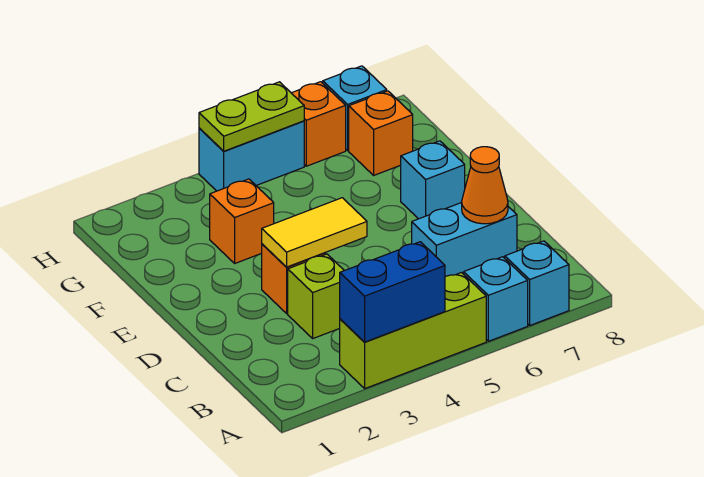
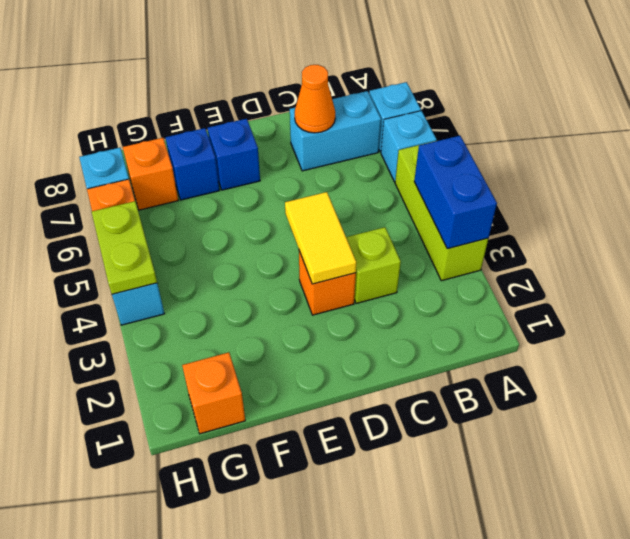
cyan brick C6:C7 level 1 -> cyan brick B7:C7 level 1
cyan brick E7 level 1 -> blue brick E7 level 1
orange brick F3 level 1 -> orange brick G1 level 1
none -> blue brick F7 level 1

